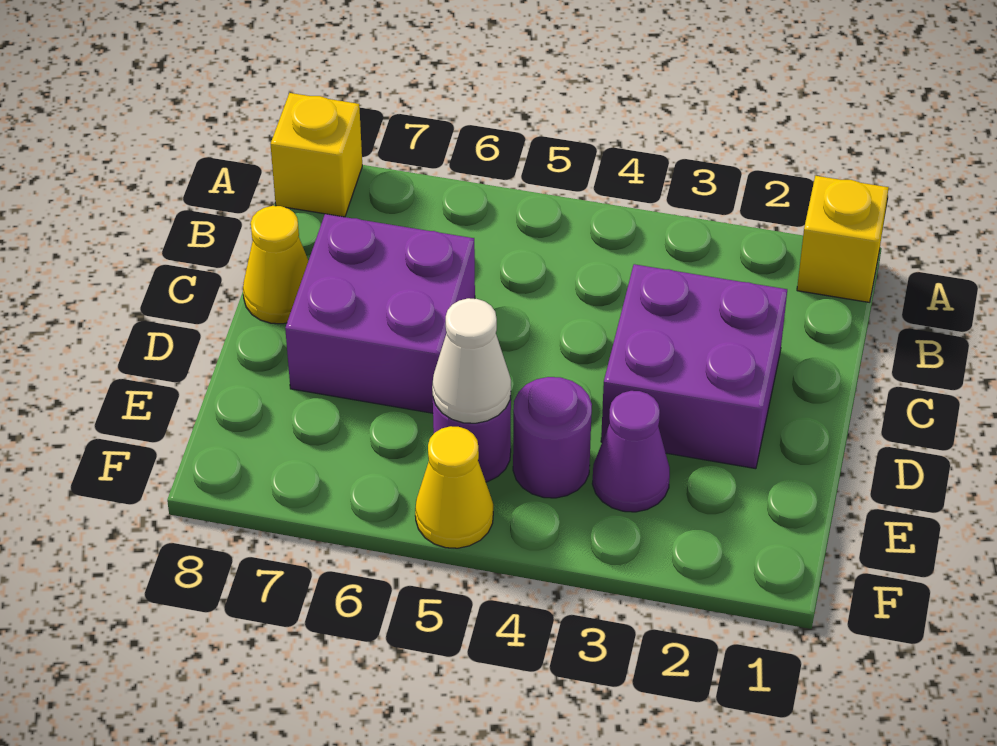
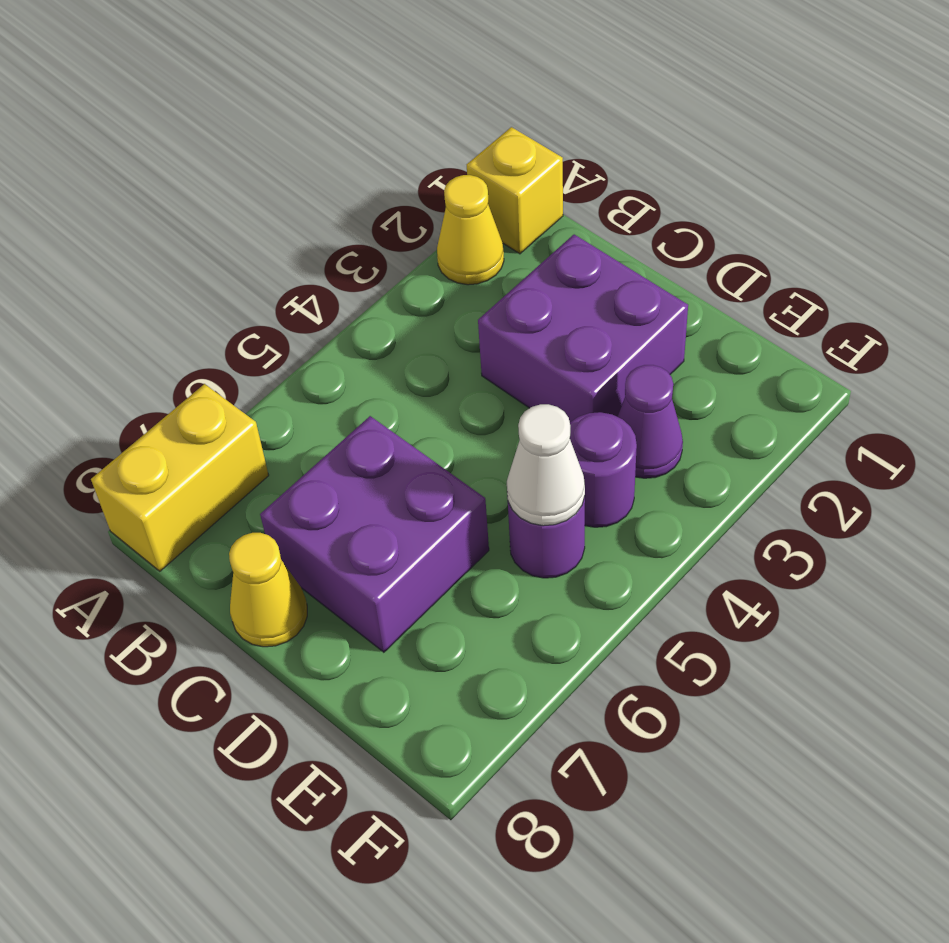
yellow brick A8 level 1 -> yellow brick A7:A8 level 1
yellow cone F5 level 1 -> yellow cone A2 level 1

